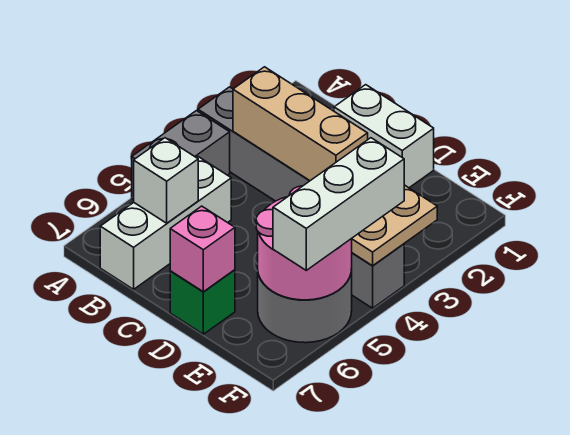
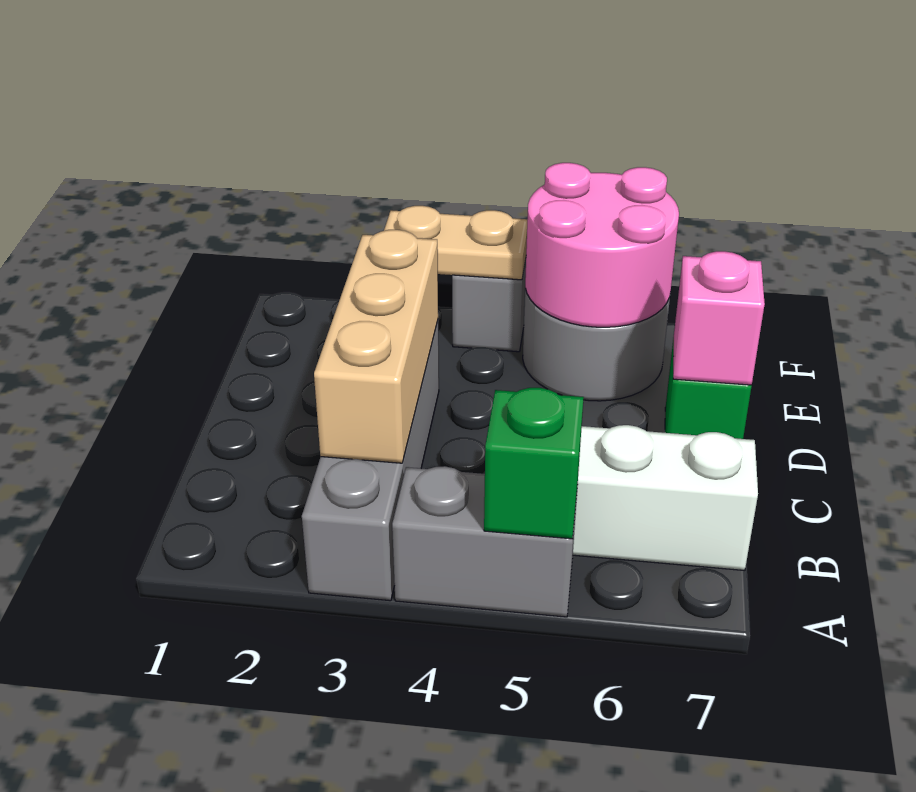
none -> green brick A5 level 2
white brick B6 level 2 -> none
white brick C1:D1 level 1 -> none
white brick F4:F6 level 3 -> none

